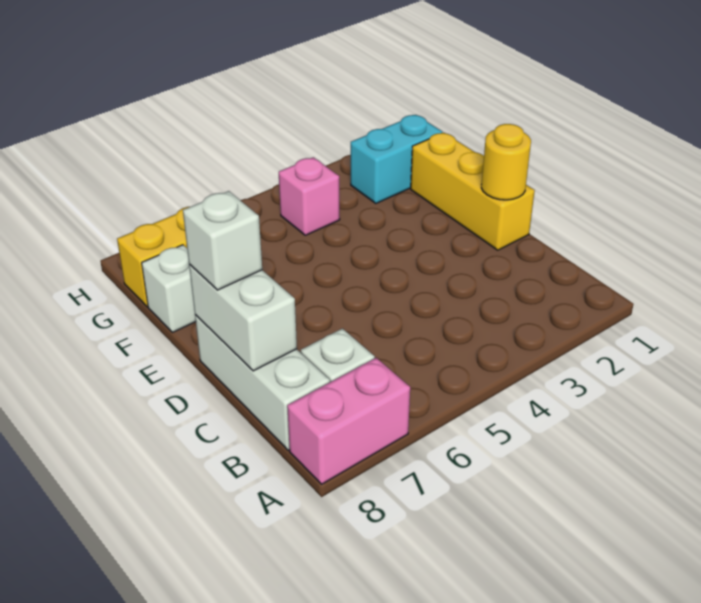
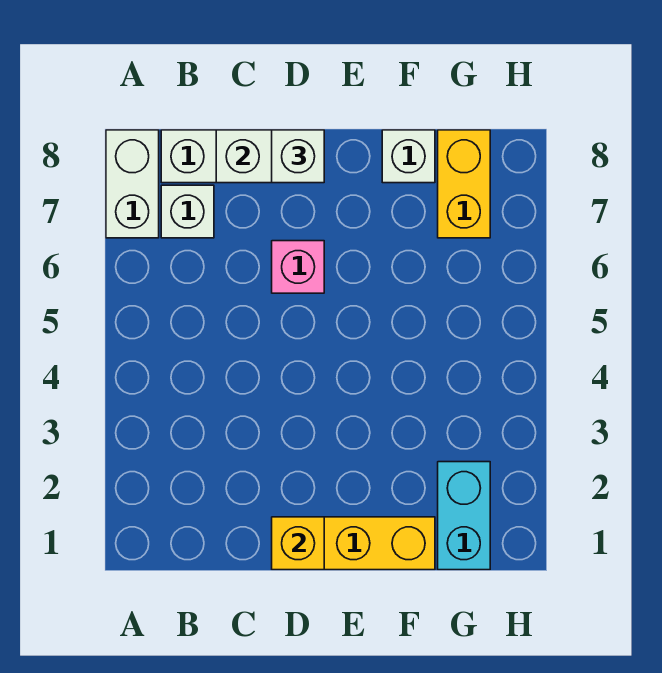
pink brick A7:A8 level 1 -> white brick A7:A8 level 1
yellow round brick D1 level 2 -> yellow brick D1 level 2
pink brick G4 level 1 -> pink brick D6 level 1

